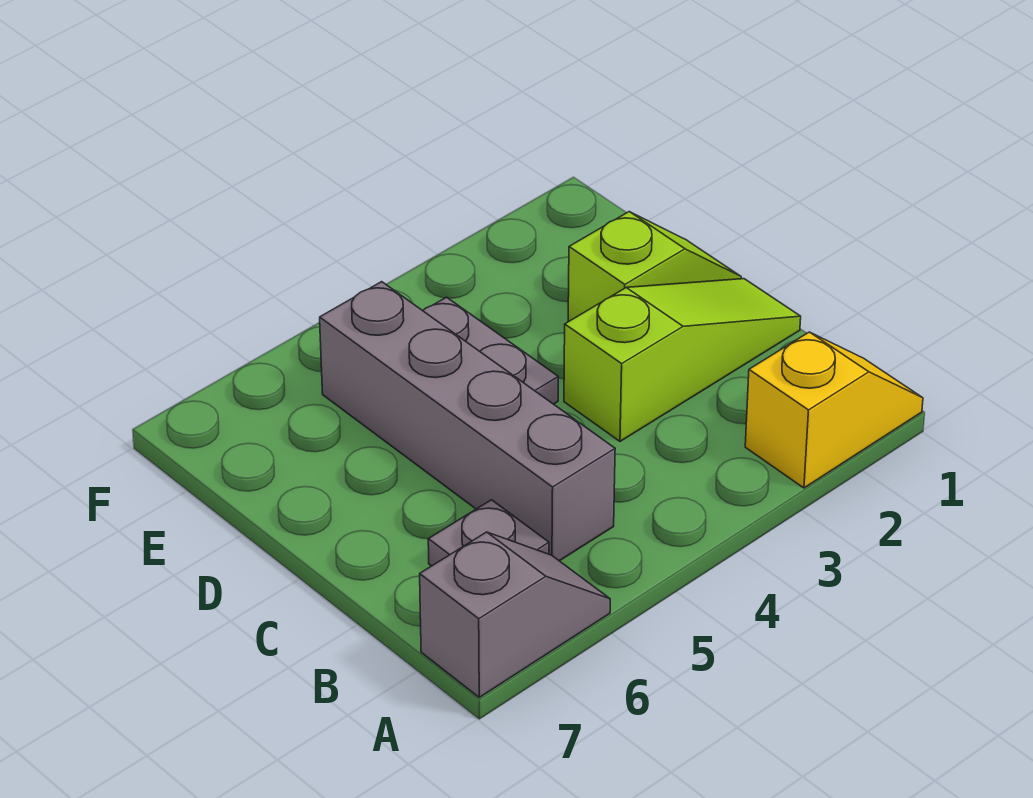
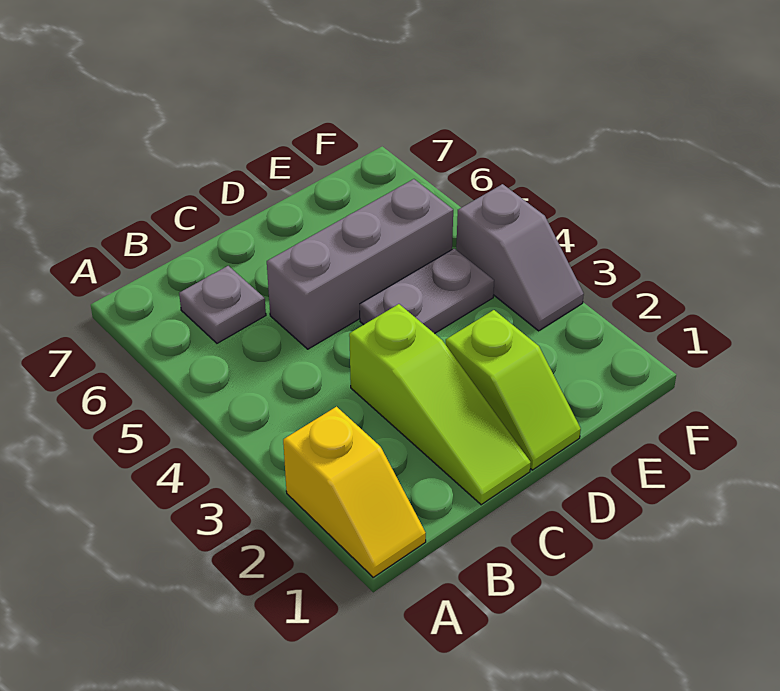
grey slope A6:A7 level 1 top 7 -> grey slope F3:F4 level 1 top 4
grey brick B5:E5 level 1 -> grey brick C5:E5 level 1

